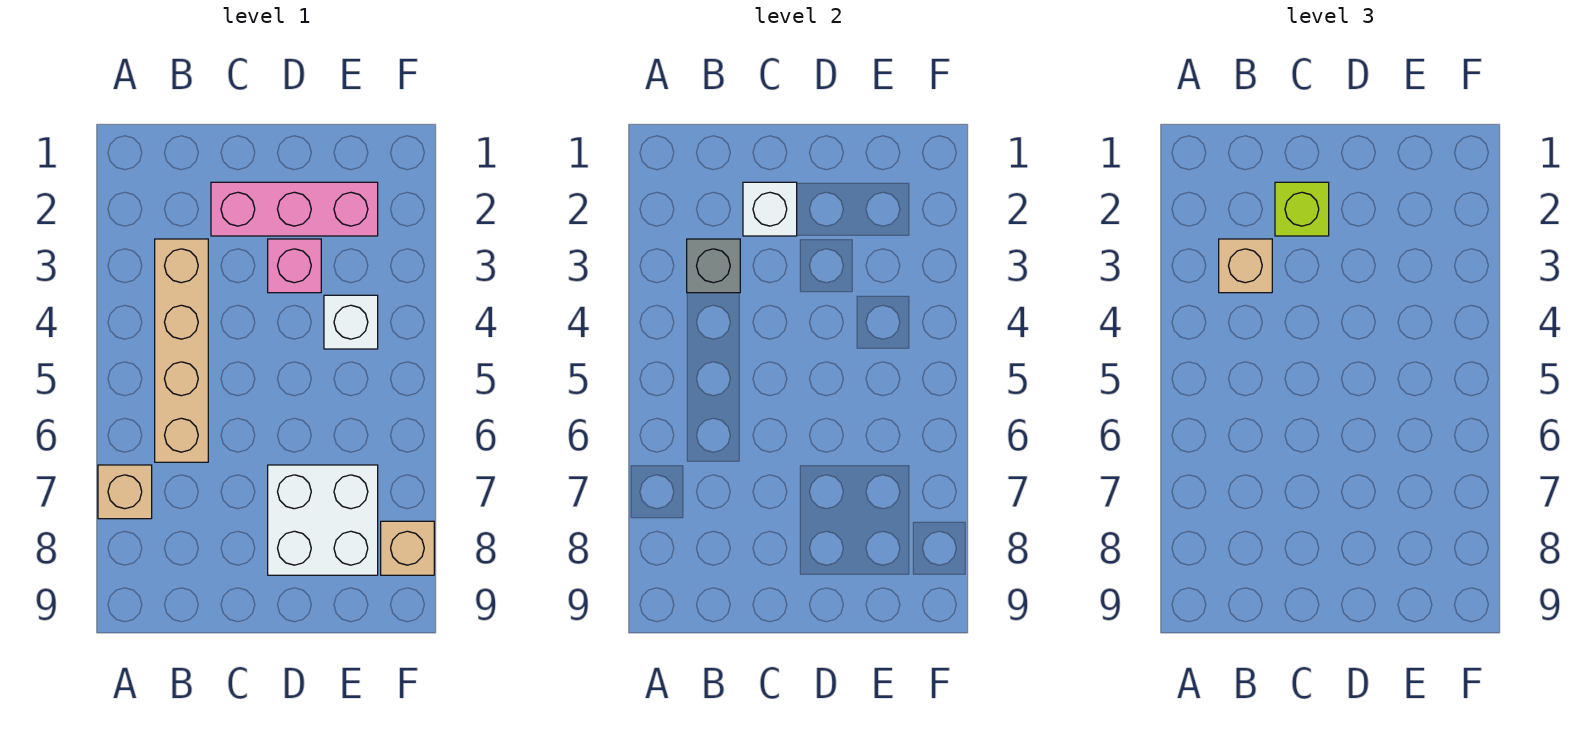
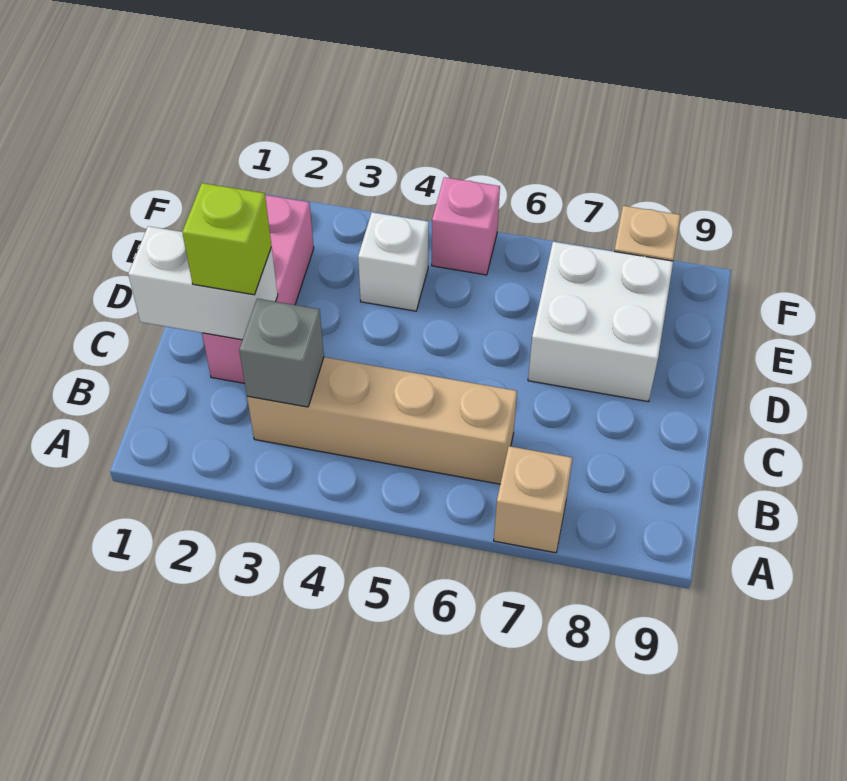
tan brick B3 level 3 -> none
white brick C2 level 2 -> white brick C1:C2 level 2
pink brick D3 level 1 -> pink brick F5 level 1

